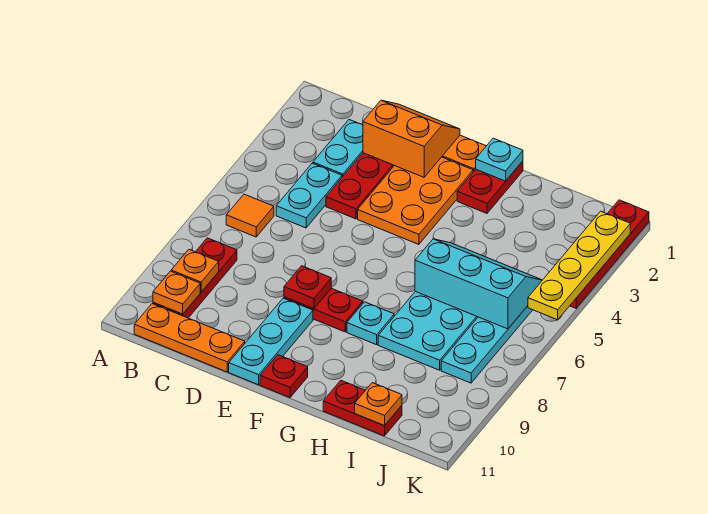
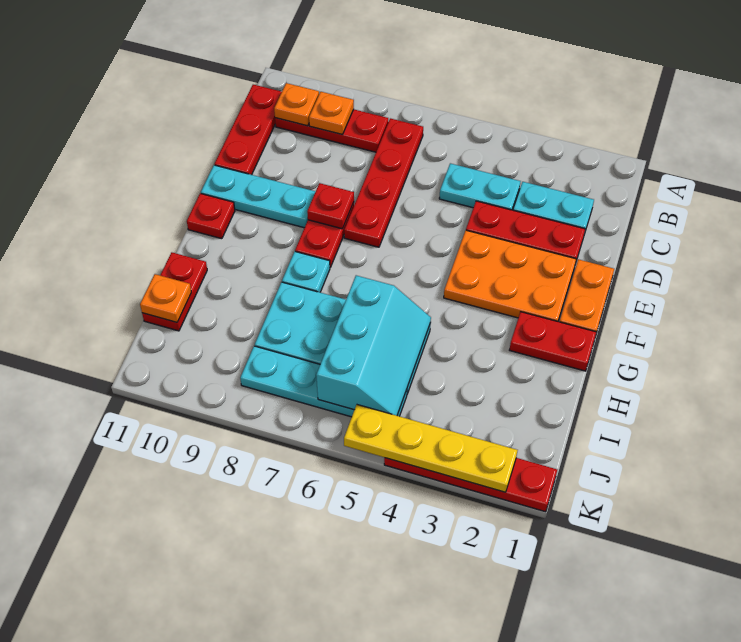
orange tile B6 level 1 -> none
none -> red plate B7:E7 level 1
orange plate B11:D11 level 1 -> red plate B11:D11 level 1
orange slope D1:E2 level 2 top 2 -> none
cyan plate G1 level 2 -> none

